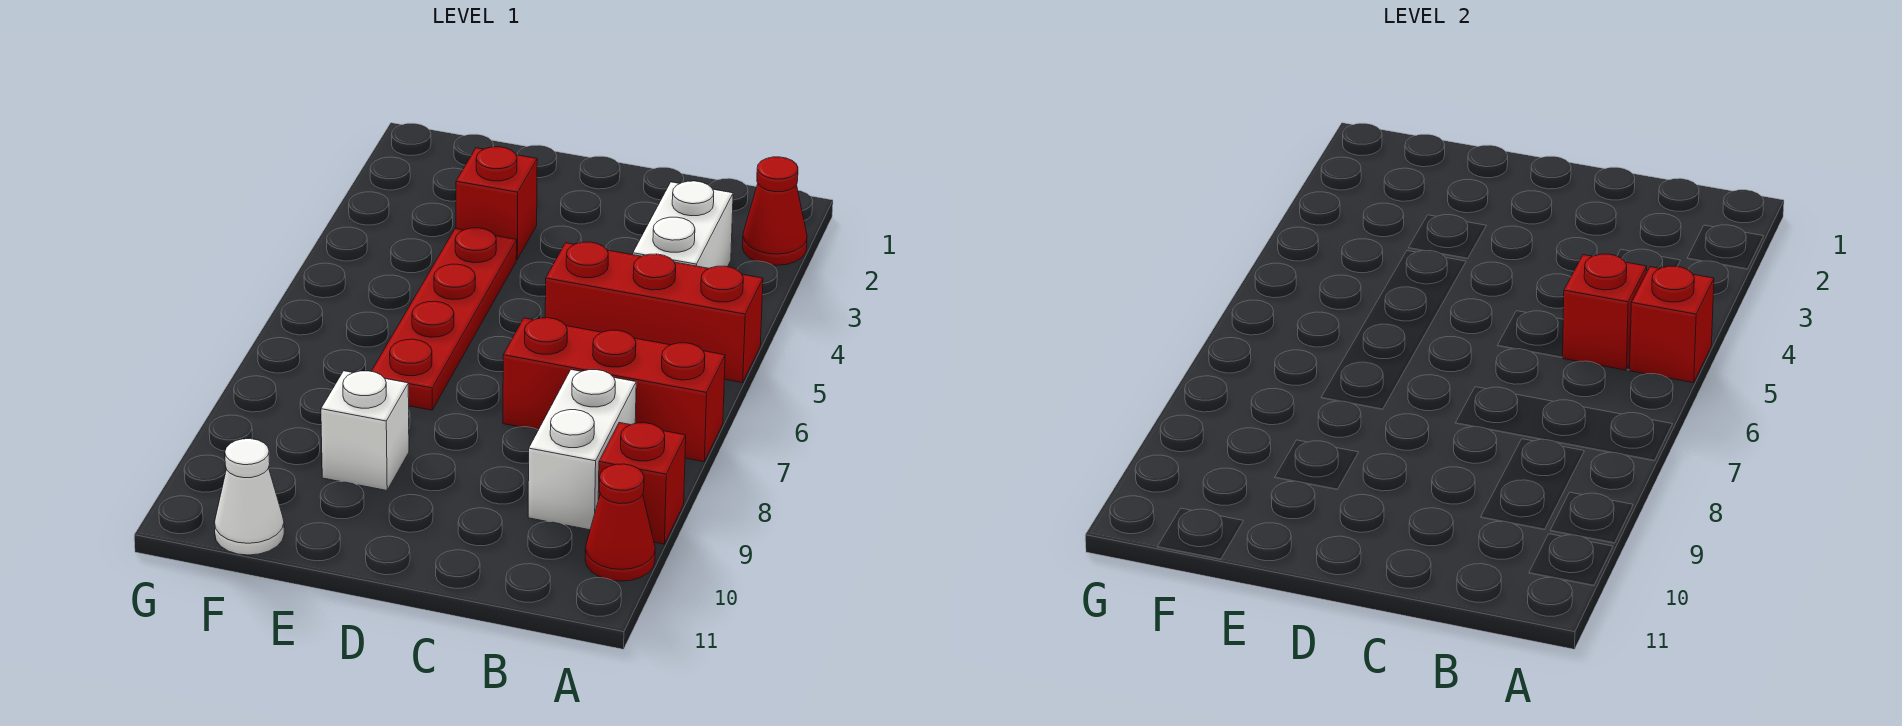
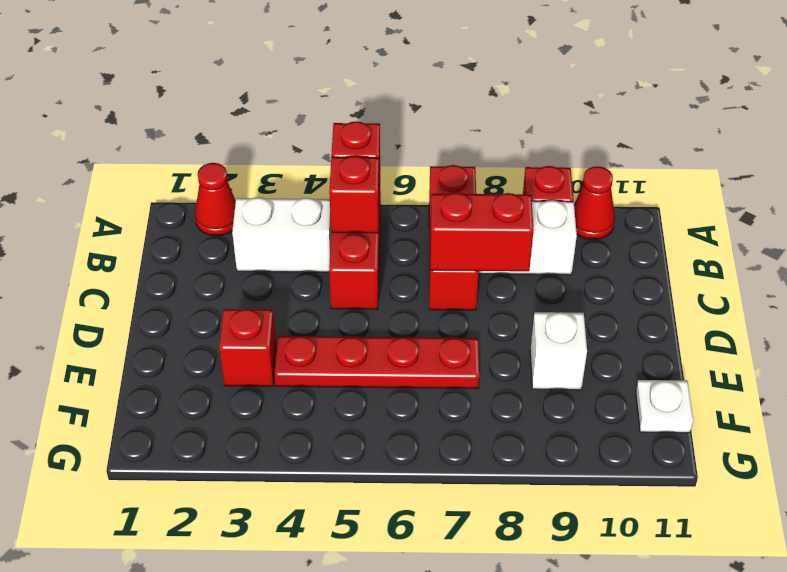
none -> red brick C7:C8 level 2
white cone F11 level 1 -> white plate F11 level 1

